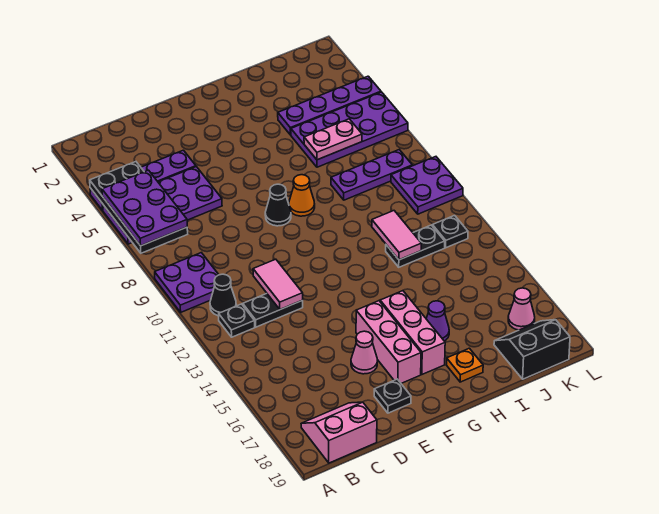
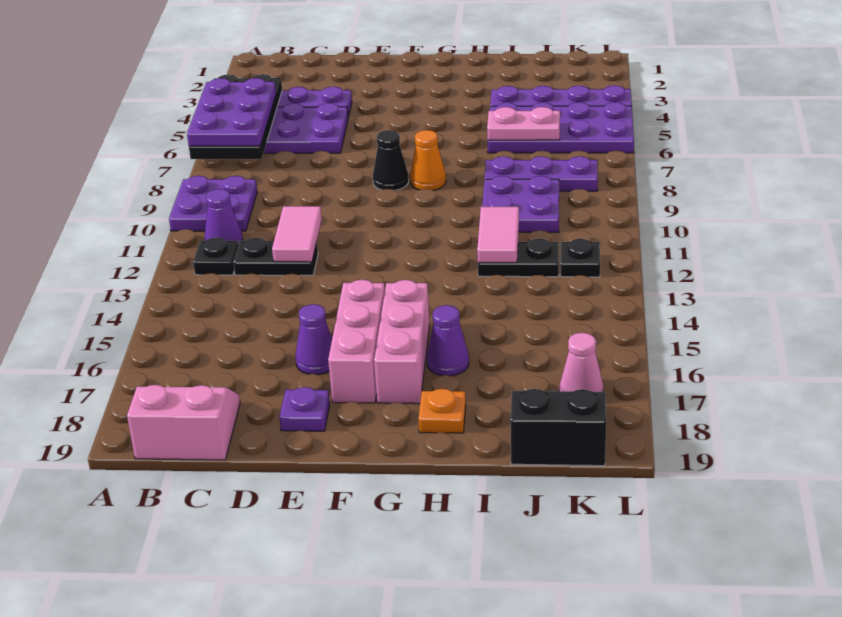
black cone B11 level 1 -> purple cone B11 level 1
pink cone E16 level 1 -> purple cone E16 level 1
black plate E18 level 1 -> purple plate E18 level 1
purple plate K9:L10 level 1 -> purple plate I9:J10 level 1

